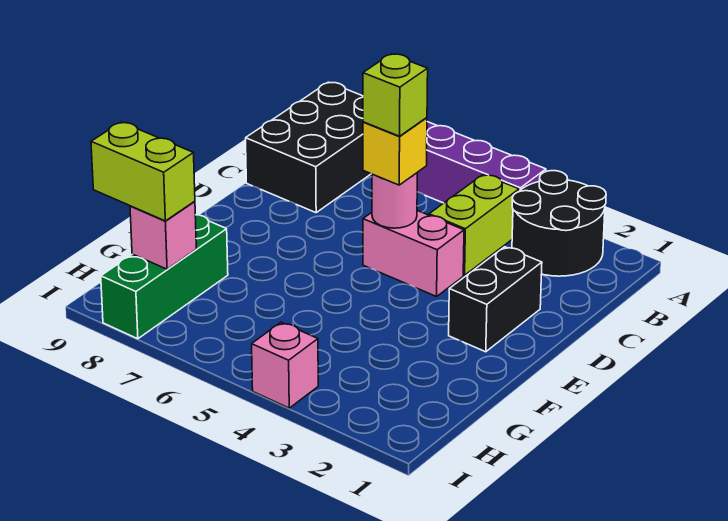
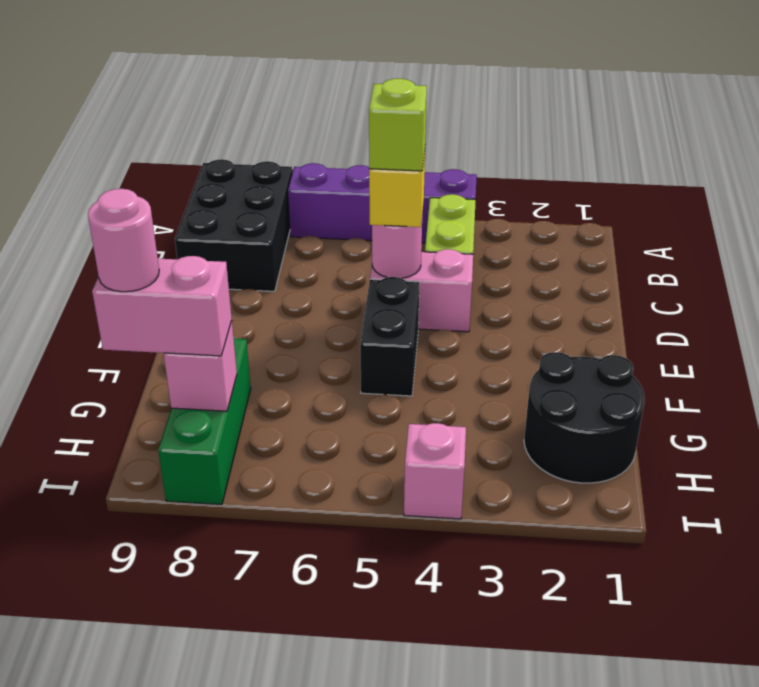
black round brick A2:B3 level 1 -> black round brick G1:H2 level 1
black brick D2:E2 level 1 -> black brick E5:F5 level 1
lime brick H8:H9 level 3 -> pink brick H8:H9 level 3
none -> pink round brick H9 level 4

